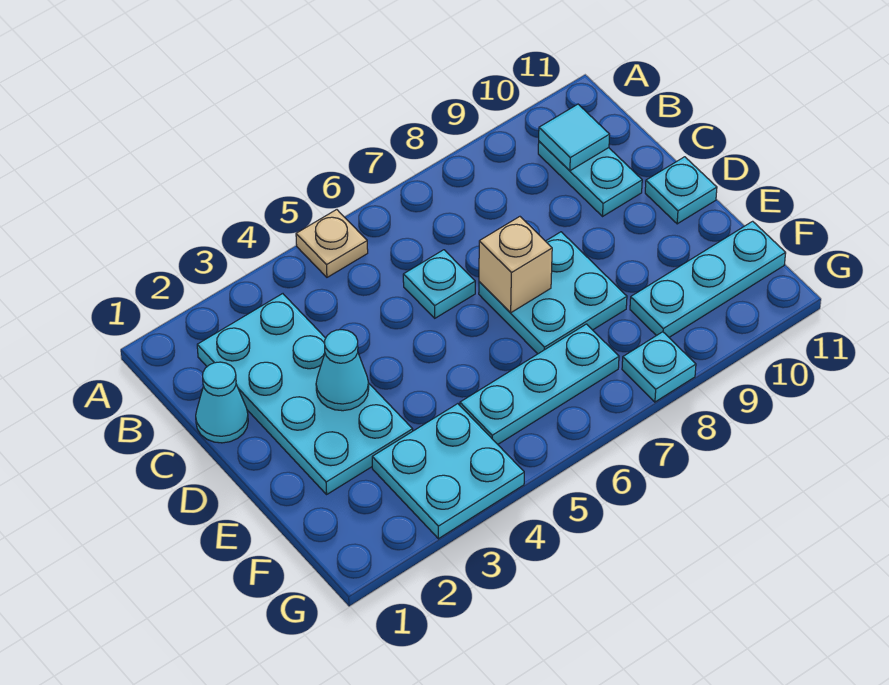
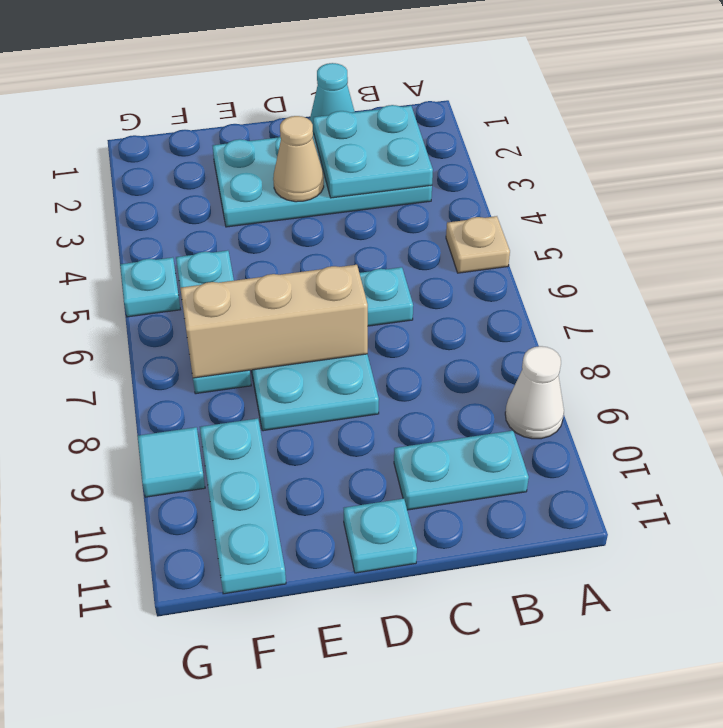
none -> white cone A9 level 1
cyan tile B10 level 2 -> cyan tile G9 level 1
cyan cone D3 level 2 -> tan cone D3 level 2
tan brick D7 level 2 -> tan brick D7:F7 level 2
cyan plate F3:G4 level 1 -> cyan plate B2:C3 level 2
cyan plate G8 level 1 -> cyan plate G5 level 1

